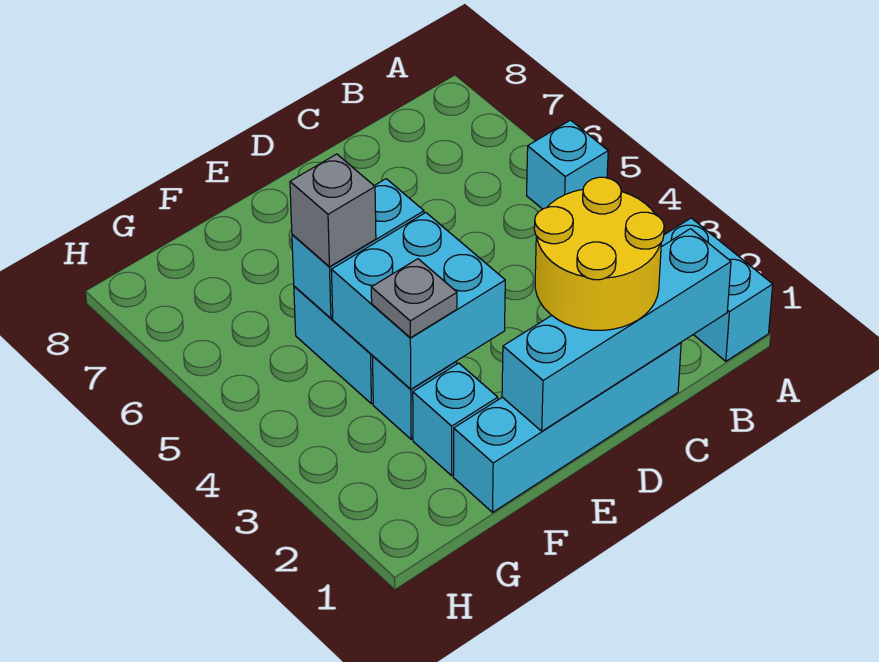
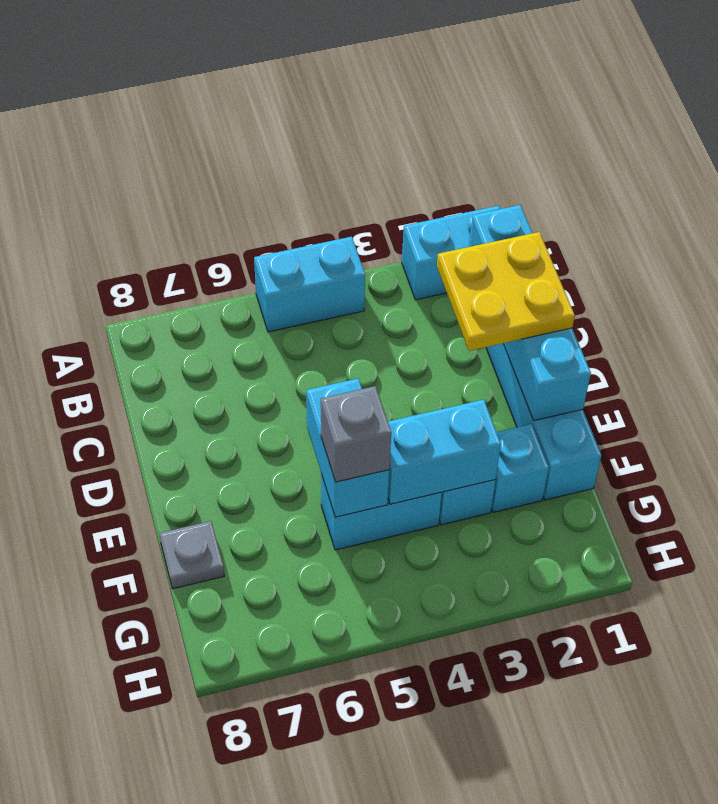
cyan brick A5 level 1 -> cyan brick A4:A5 level 1
yellow round brick C1:D2 level 3 -> yellow plate C1:D2 level 3
cyan brick E3:F4 level 2 -> cyan brick F3:F4 level 2
grey plate F3 level 3 -> grey plate F8 level 1

